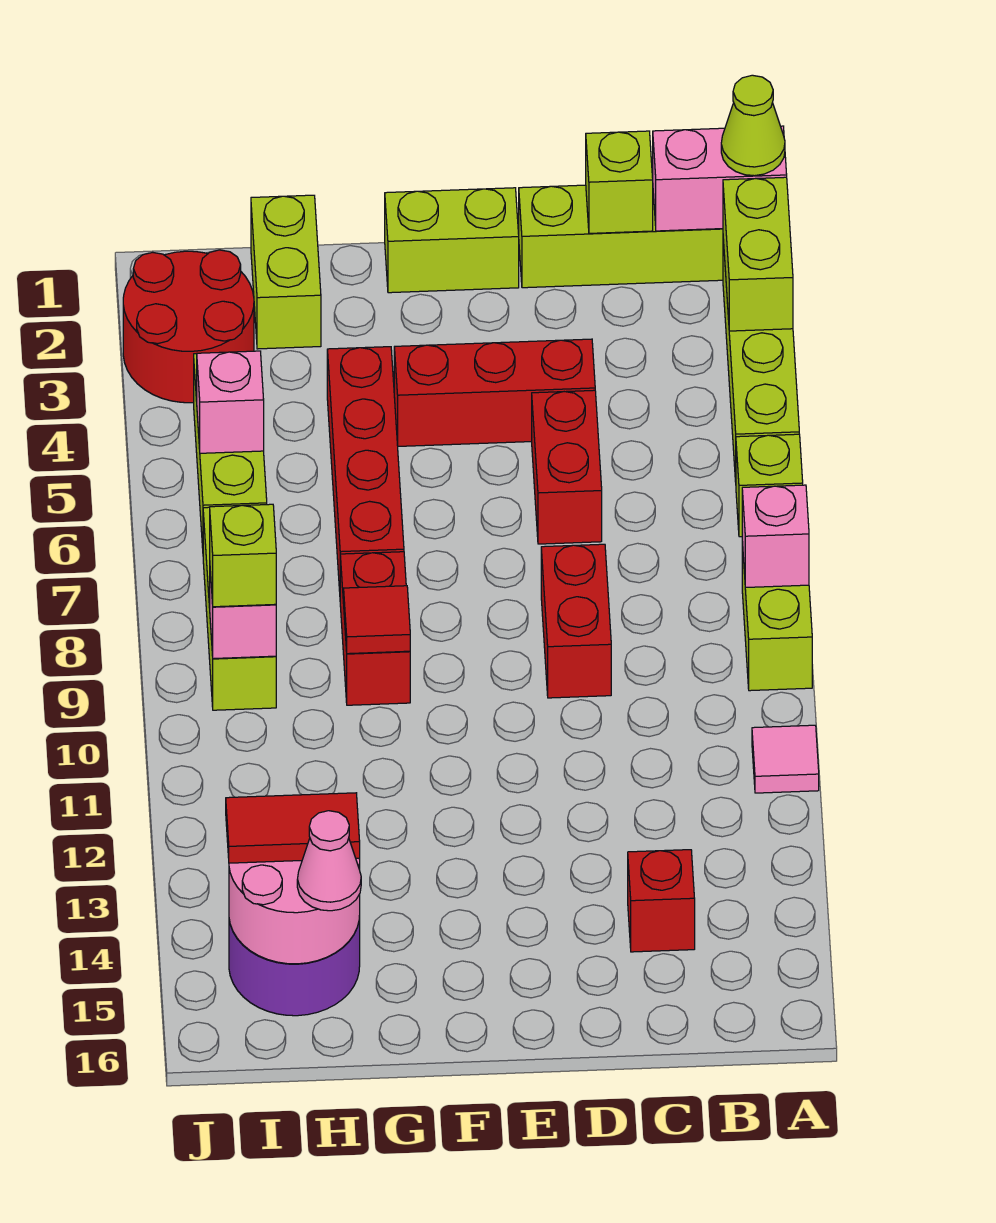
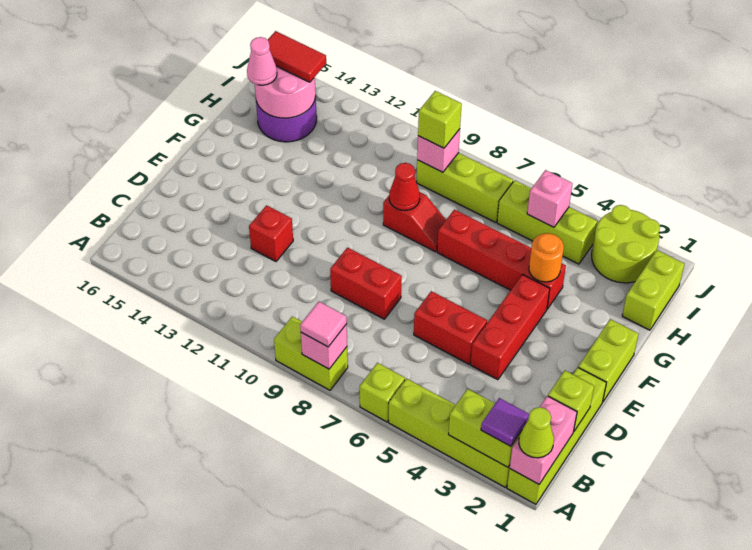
none -> purple tile A2 level 3
pink tile A11 level 1 -> pink tile A8 level 3
red brick C14 level 1 -> red brick D12 level 1
none -> orange round brick G4 level 2
red brick G8:G9 level 1 -> red slope G8:G9 level 1 top 9
red tile G9 level 2 -> red cone G9 level 2
lime brick H1:H2 level 1 -> lime brick H1:I1 level 1
red tile H14:I14 level 3 -> red tile I14:I15 level 3
red round brick I2:J3 level 1 -> lime round brick I2:J3 level 1

